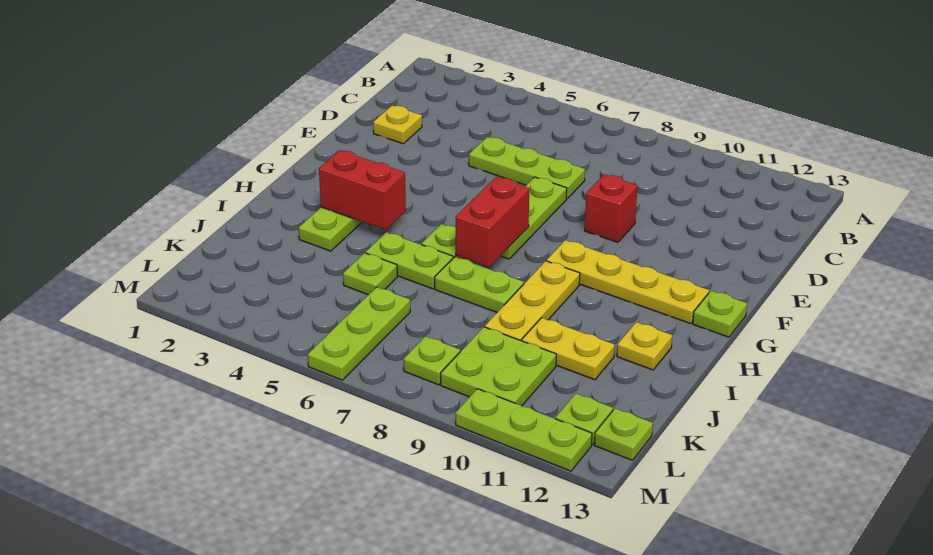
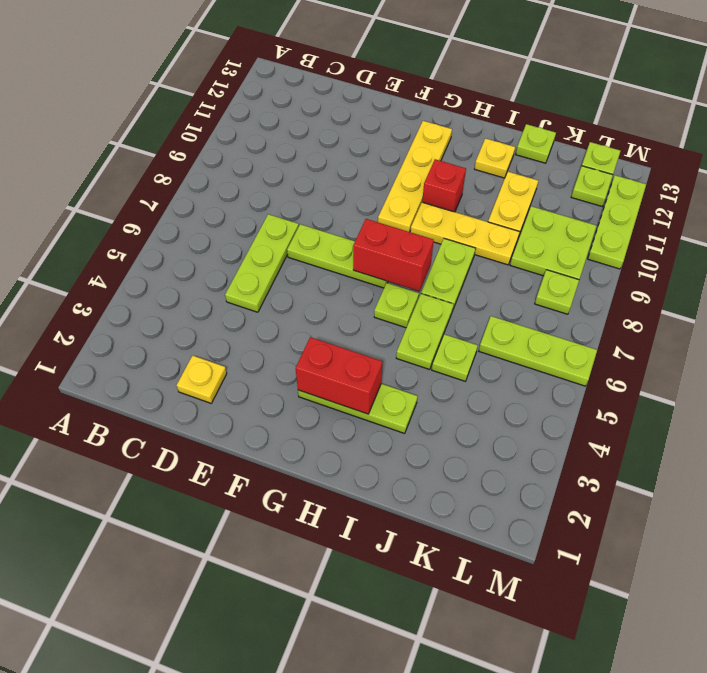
red brick E9 level 1 -> red brick H10 level 1
lime plate G13 level 1 -> lime plate J13 level 1
red brick H3:H4 level 2 -> red brick G3:H3 level 2

